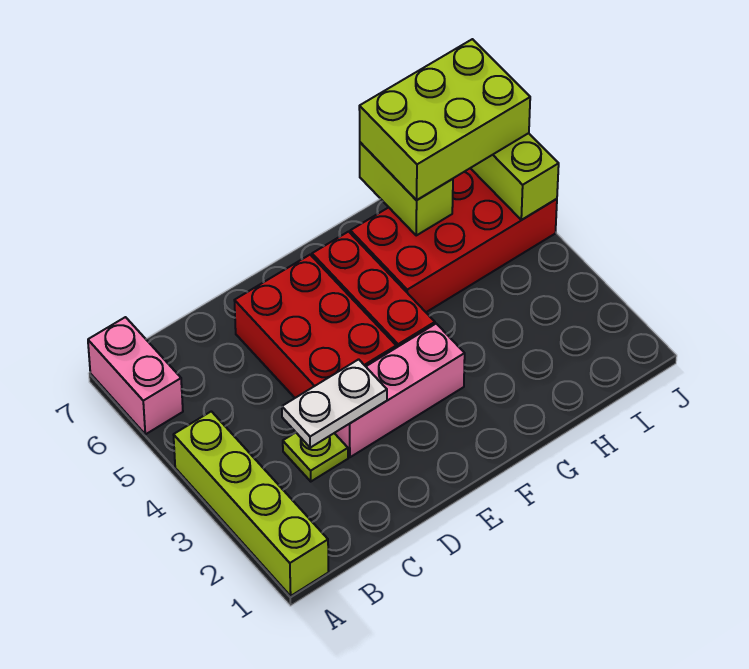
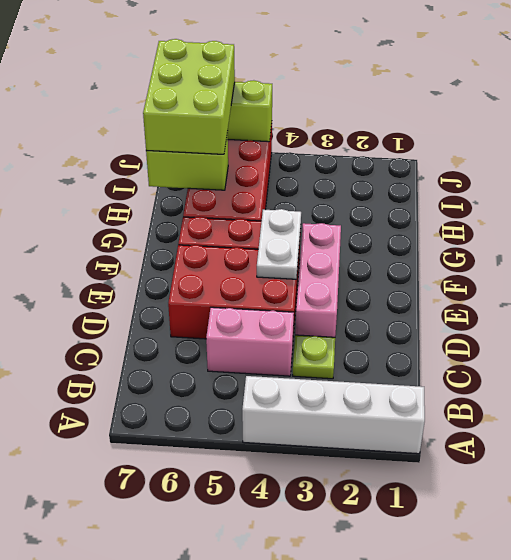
lime brick A1:A4 level 1 -> white brick A1:A4 level 1
pink brick A6:A7 level 1 -> pink brick C4:C5 level 1
white plate C3:D3 level 2 -> white plate E4:F4 level 2

